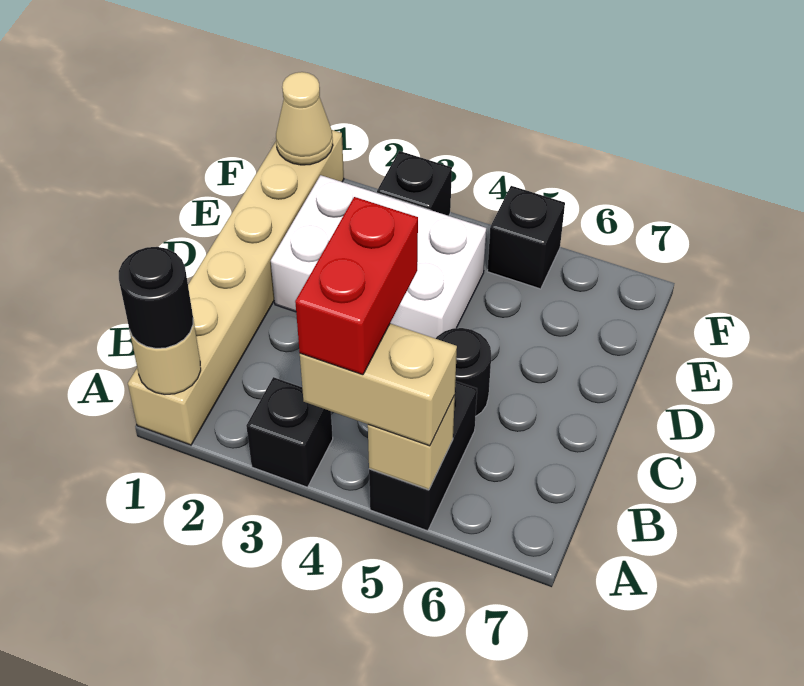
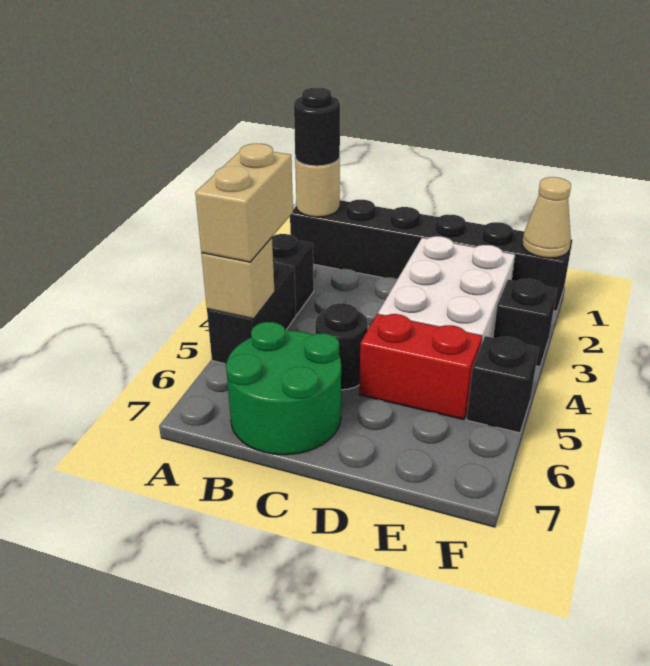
tan brick A1:F1 level 1 -> black brick A1:F1 level 1
red brick A4:B4 level 4 -> red brick D5:E5 level 1
black brick A5:B5 level 1 -> black brick A4:A5 level 1
none -> green round brick B6:C7 level 1

